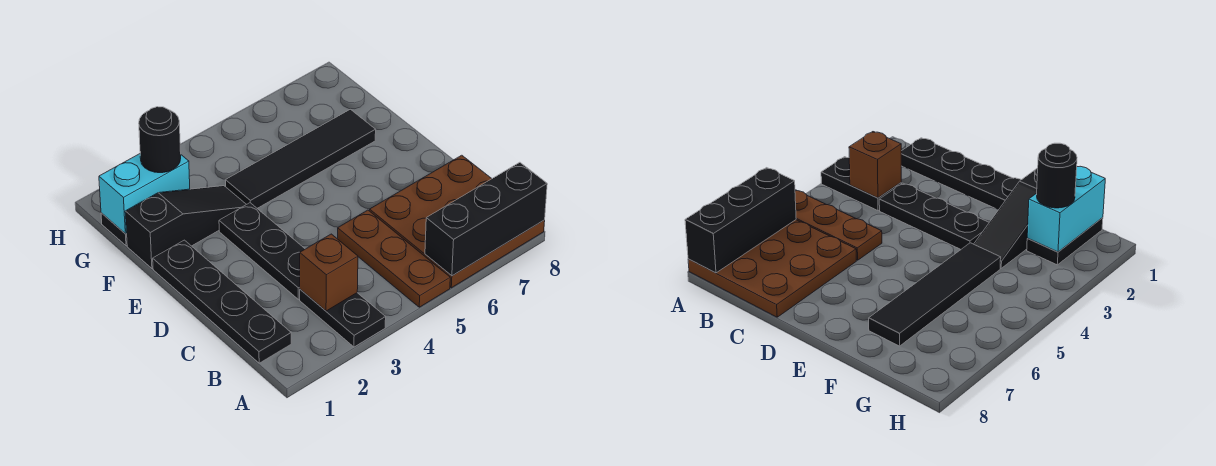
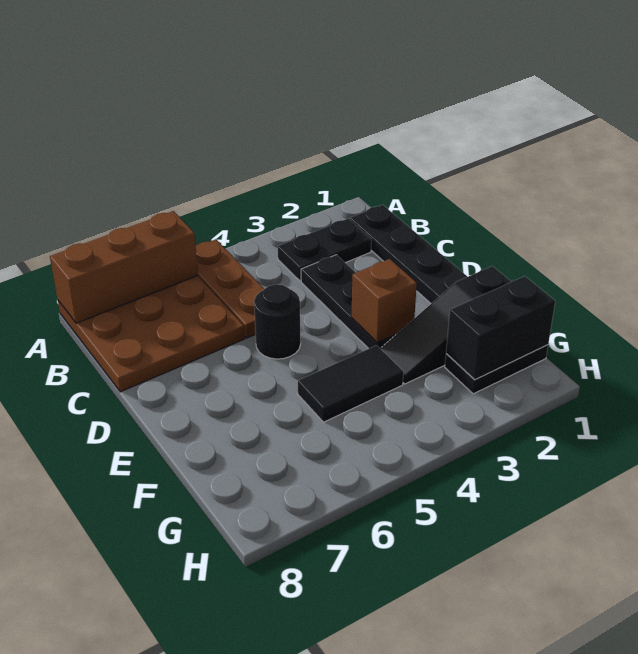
black plate A3:B3 level 1 -> black plate B2:B3 level 1
black brick A6:A8 level 2 -> brown brick A6:A8 level 2
brown brick B3 level 2 -> brown brick E3 level 2
black tile F4:F7 level 1 -> black tile F4:F5 level 1
cyan brick G1:G2 level 2 -> black brick G1:G2 level 2
black round brick G2 level 3 -> black round brick D5 level 1

